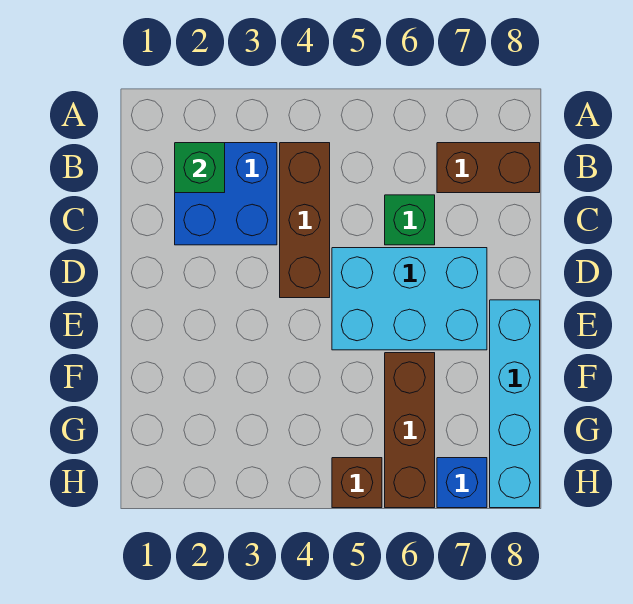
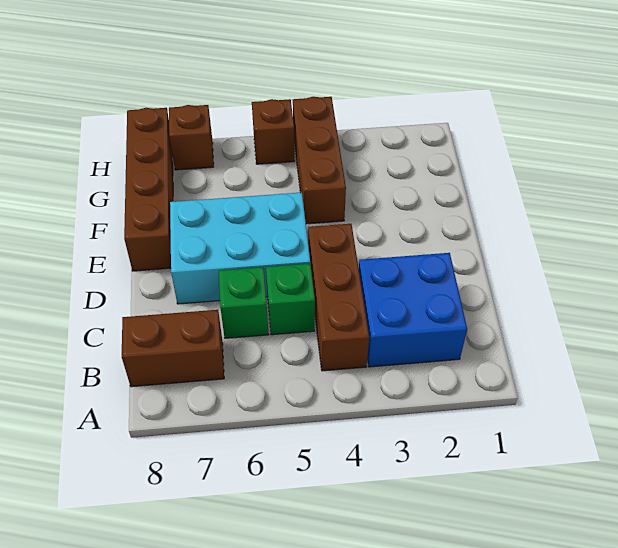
green brick B2 level 2 -> green brick C5 level 1
cyan brick E8:H8 level 1 -> brown brick E8:H8 level 1
brown brick F6:H6 level 1 -> brown brick F4:H4 level 1
blue brick H7 level 1 -> brown brick H7 level 1

